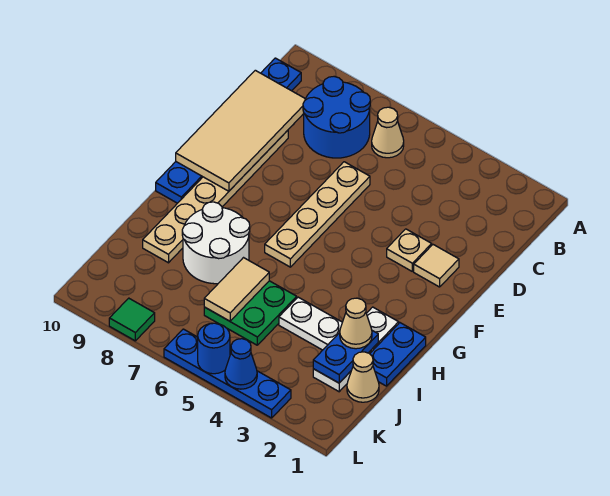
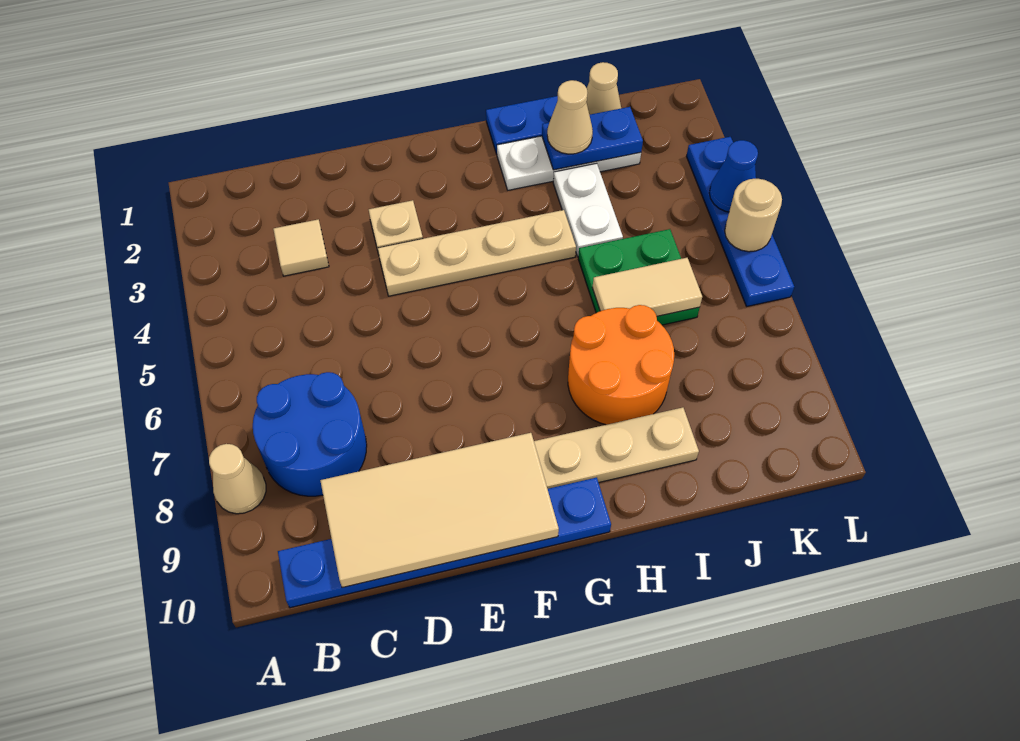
tan cone B6 level 1 -> tan cone A8 level 1
tan plate D6:G6 level 1 -> tan plate E4:H4 level 1
tan tile E2 level 1 -> tan tile C3 level 1
white round brick H7:I8 level 1 -> orange round brick H7:I8 level 1
blue round brick L5 level 2 -> tan round brick L5 level 2
green tile L8 level 1 -> none

